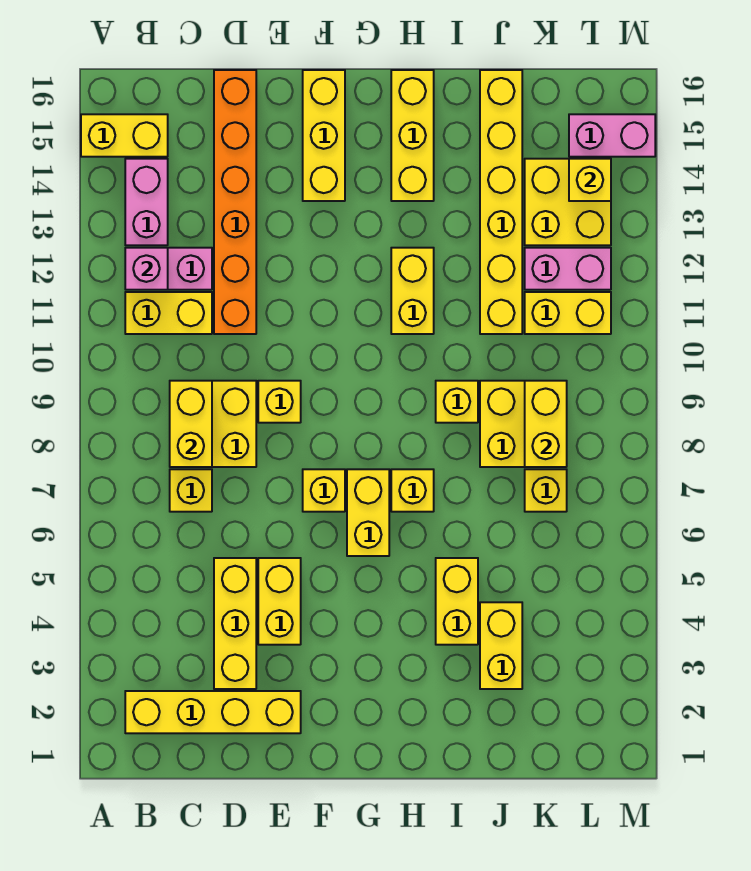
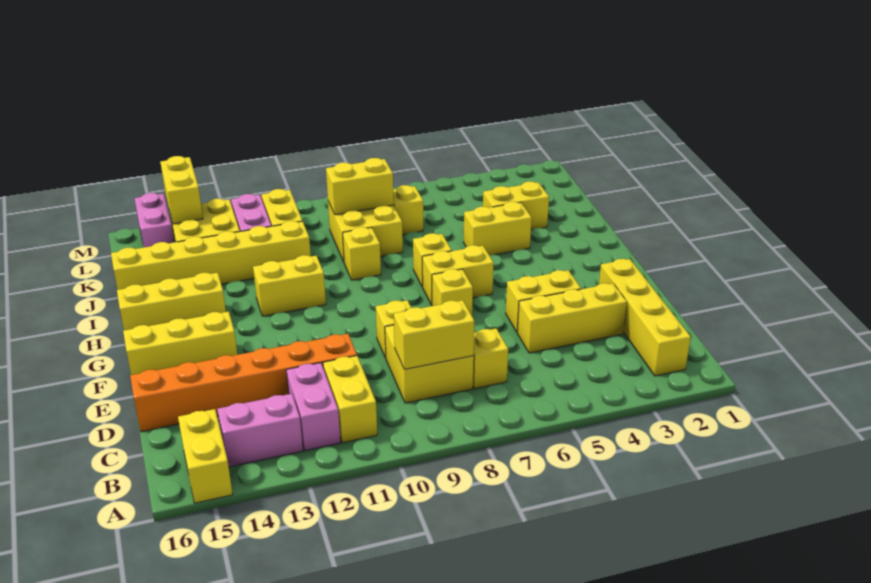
pink brick B12 level 2 -> none
yellow brick L14 level 2 -> yellow brick L14:M14 level 2

